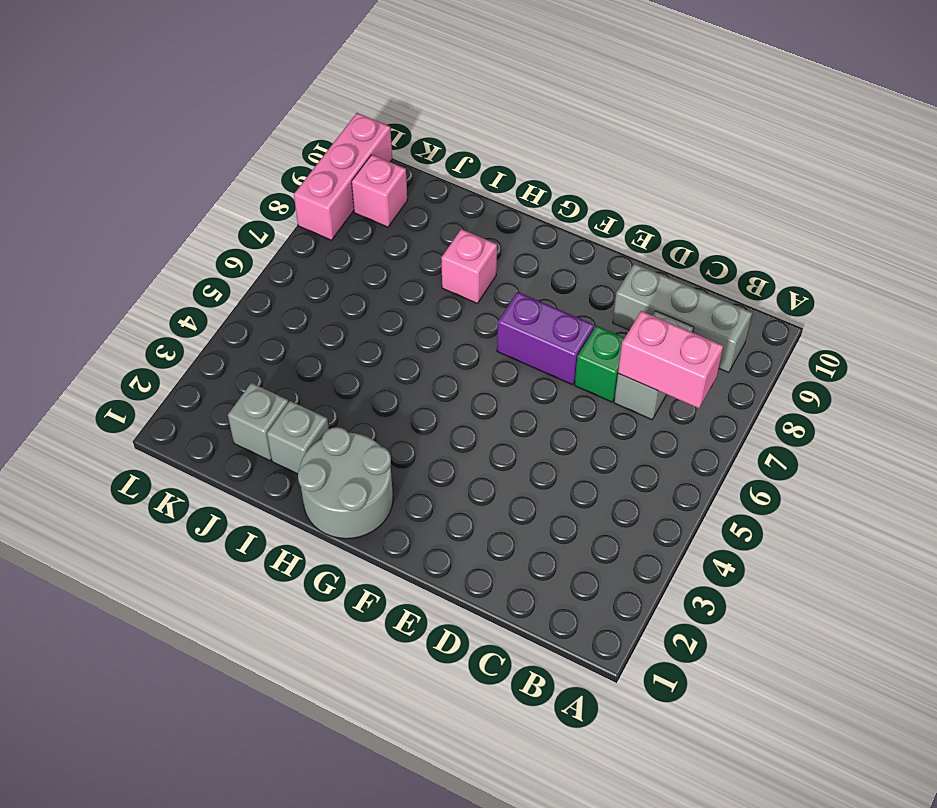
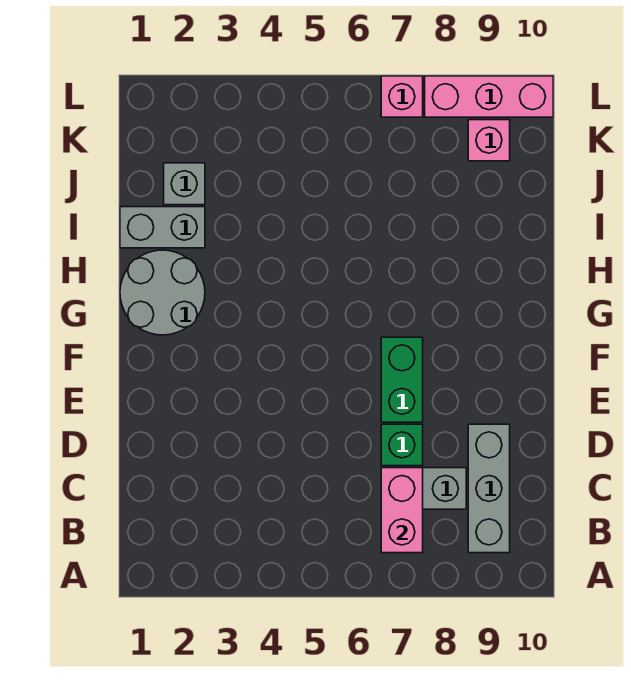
purple brick E7:F7 level 1 -> green brick E7:F7 level 1
pink brick H8 level 1 -> pink brick L7 level 1
grey brick I2 level 1 -> grey brick I1:I2 level 1

